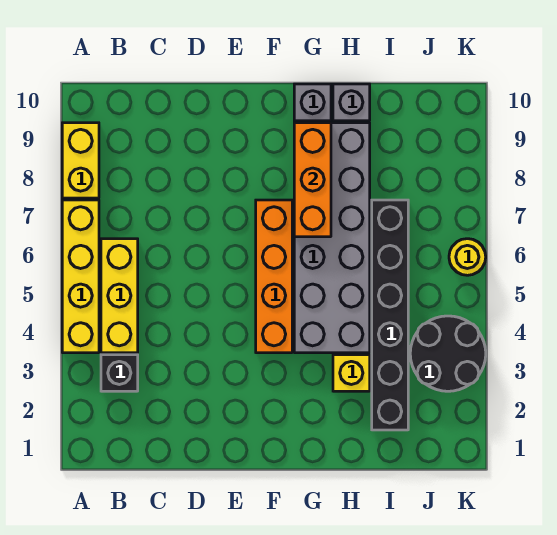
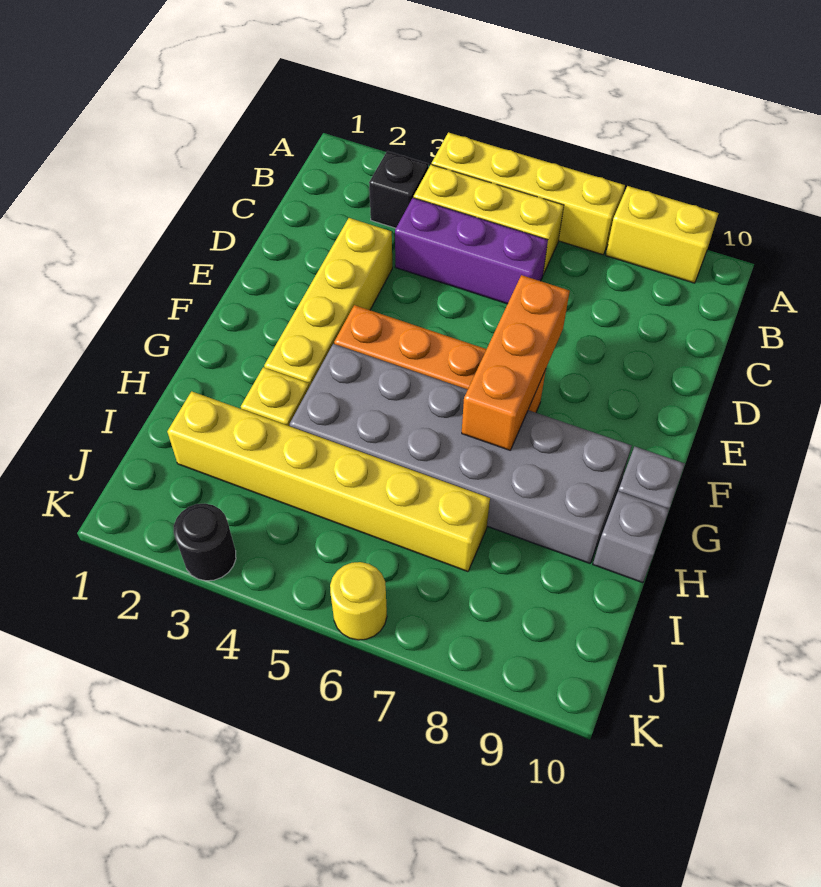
none -> purple brick C4:C6 level 1
none -> yellow brick D3:G3 level 1
orange brick G7:G9 level 2 -> orange brick E7:G7 level 2
black brick I2:I7 level 1 -> yellow brick I2:I7 level 1
black round brick J3:K4 level 1 -> black round brick K3 level 1

